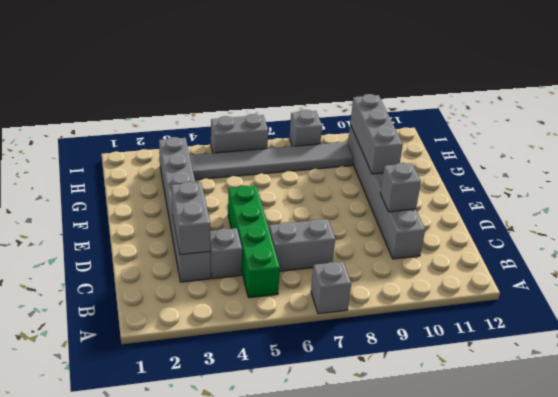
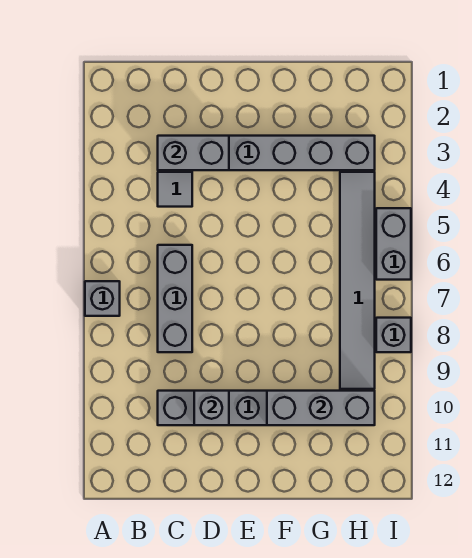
green brick B5:E5 level 1 -> none
grey brick C4 level 1 -> grey tile C4 level 1
grey brick C6:C7 level 1 -> grey brick C6:C8 level 1

